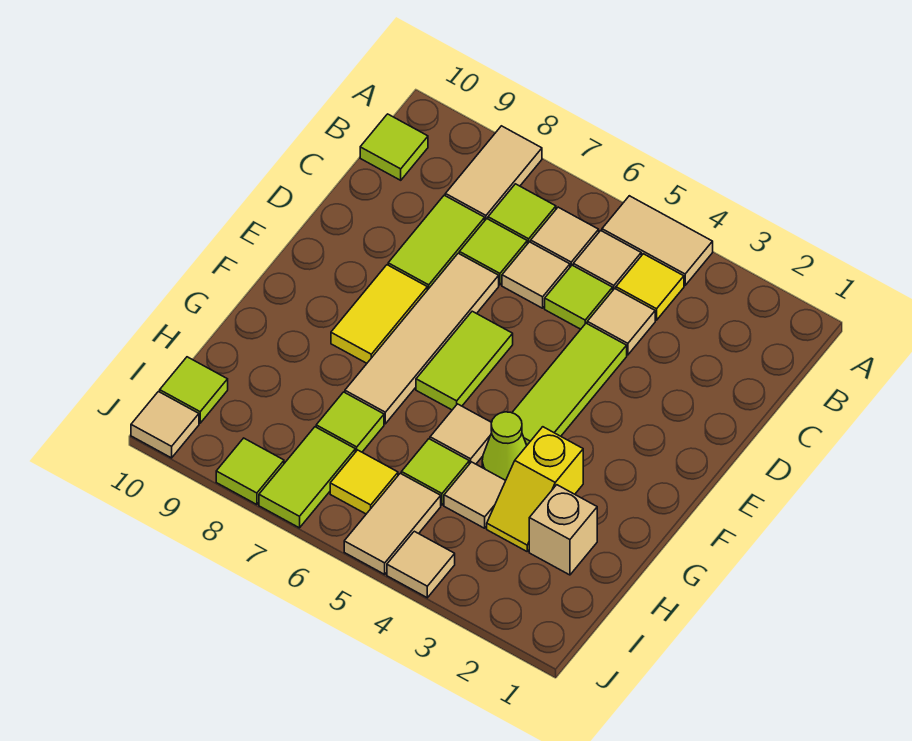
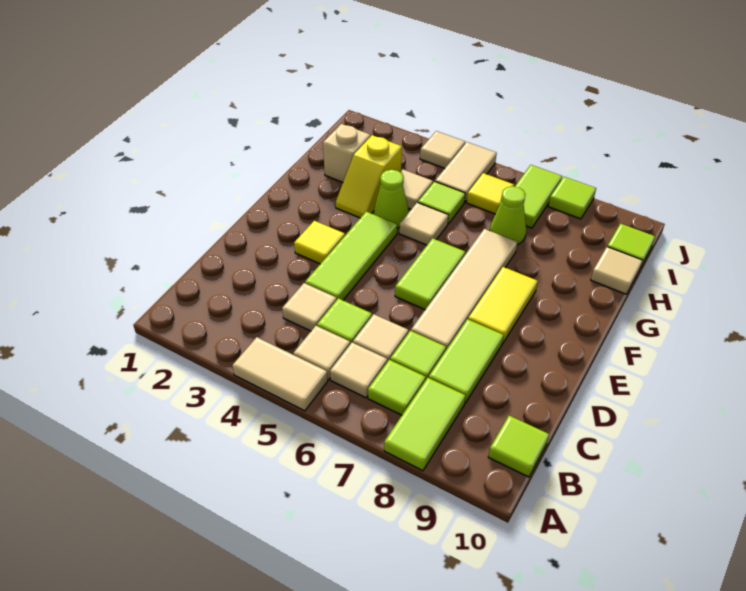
tan tile A8:B8 level 1 -> lime tile A8:B8 level 1
yellow tile B4 level 1 -> yellow tile E3 level 1
yellow slope G3:H3 level 1 top G -> yellow slope G3:H3 level 1 top H
lime tile H7 level 1 -> lime cone H7 level 1
tan tile J10 level 1 -> tan tile H10 level 1

